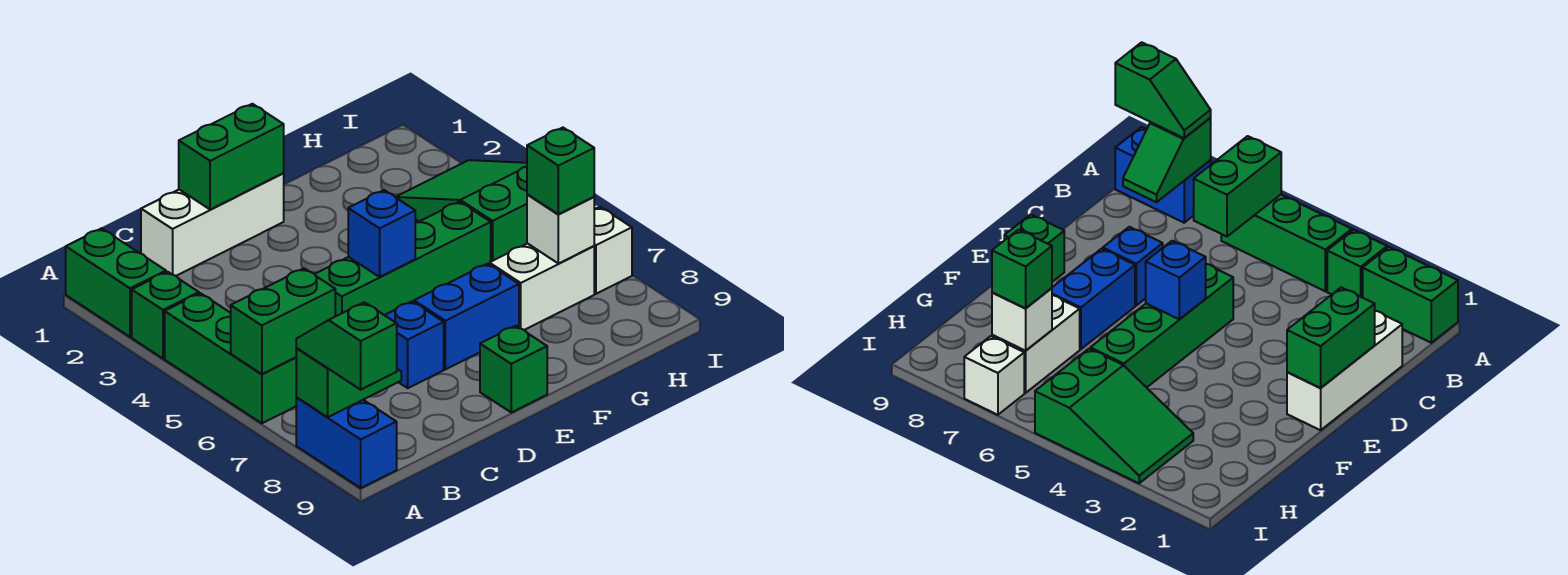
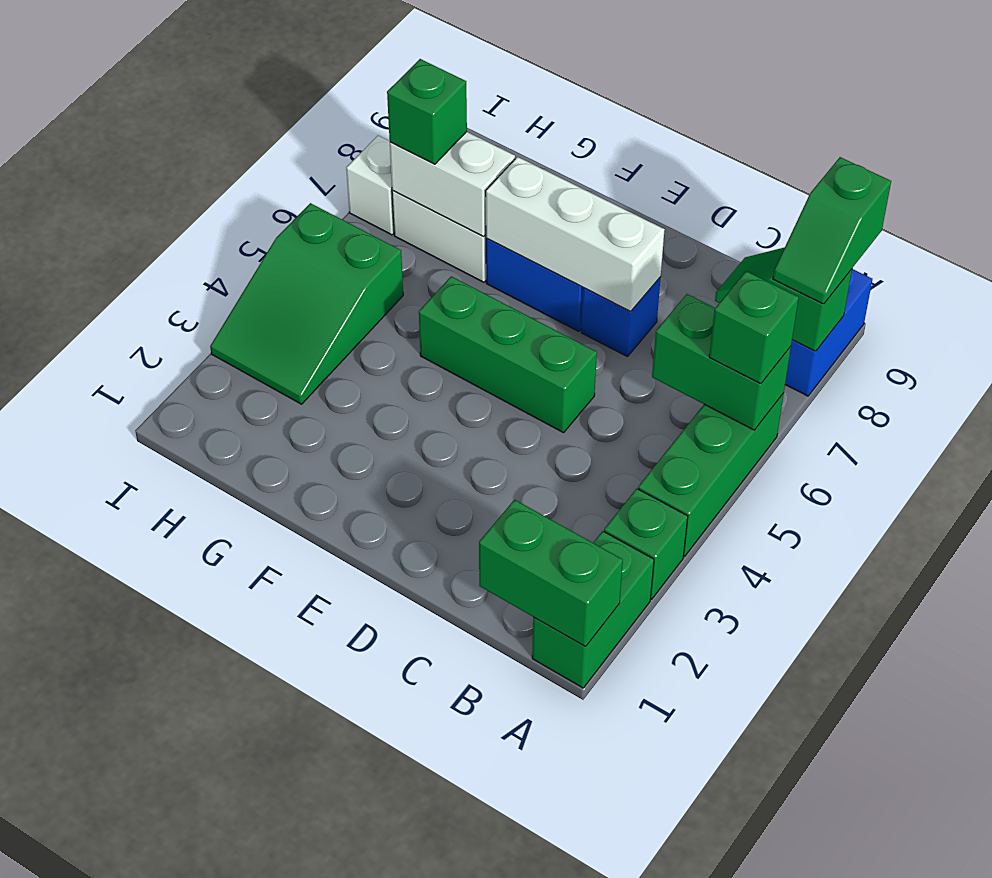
white brick C1:E1 level 1 -> white brick D7:F7 level 2
green brick D1:E1 level 2 -> green brick A1:B1 level 2
green brick D5:G5 level 1 -> green brick D5:F5 level 1
blue brick E5 level 2 -> none
green brick E9 level 1 -> green brick A6 level 3
white brick H7 level 2 -> white brick G7:H7 level 2

